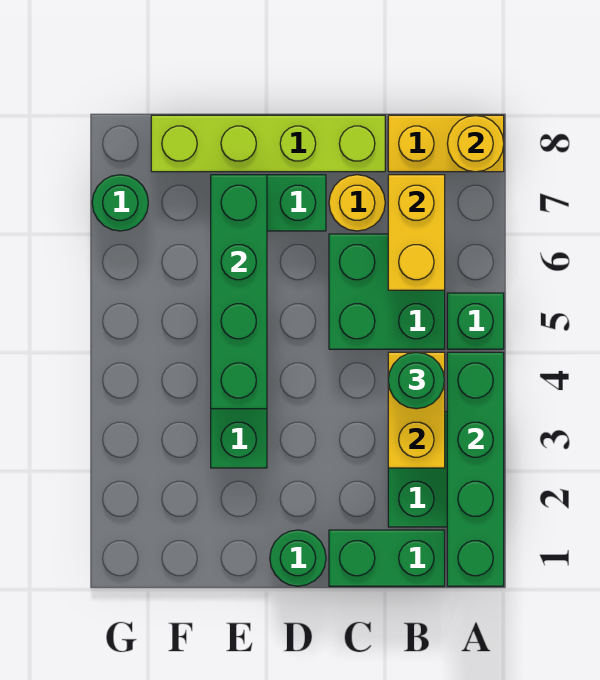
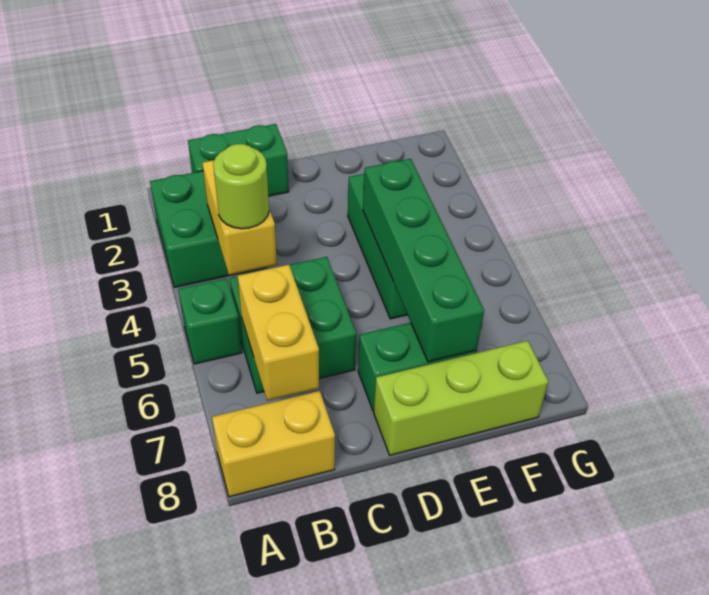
green brick A1:A4 level 2 -> none
yellow round brick A8 level 2 -> none
green round brick B4 level 3 -> lime round brick B4 level 3
yellow round brick C7 level 1 -> none
lime brick C8:F8 level 1 -> lime brick D8:F8 level 1
green round brick D1 level 1 -> none
green round brick G7 level 1 -> none

